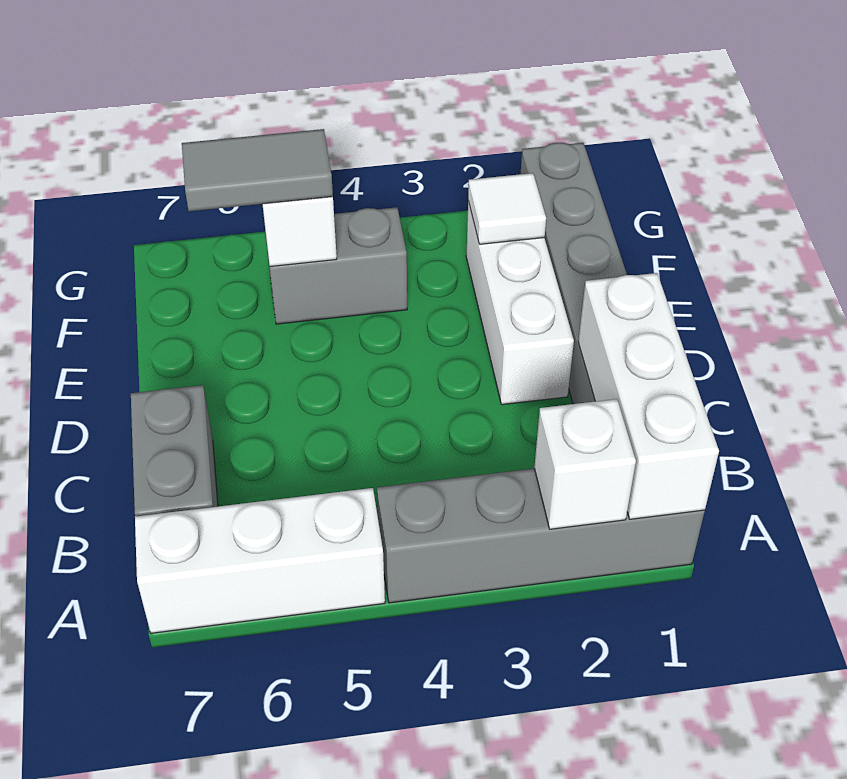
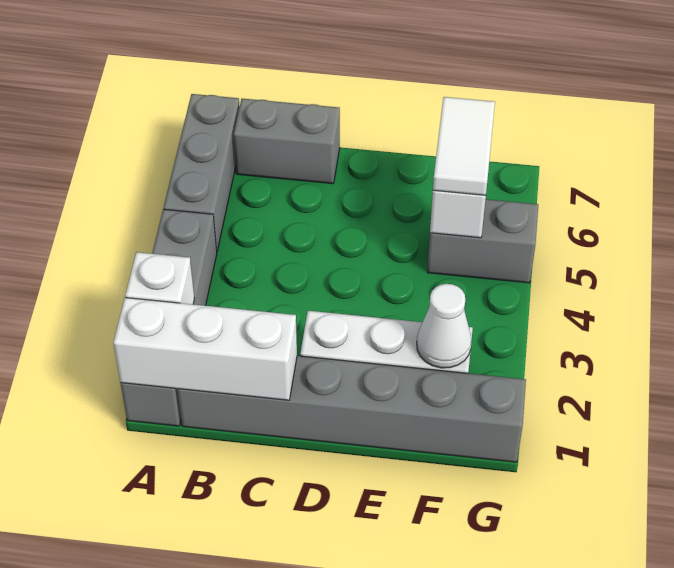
white brick A5:A7 level 1 -> grey brick A5:A7 level 1
white tile F2 level 2 -> white cone F2 level 2
grey brick F4:F5 level 1 -> grey brick F5:G5 level 1
grey tile F5:F6 level 3 -> white tile F5:F6 level 3

